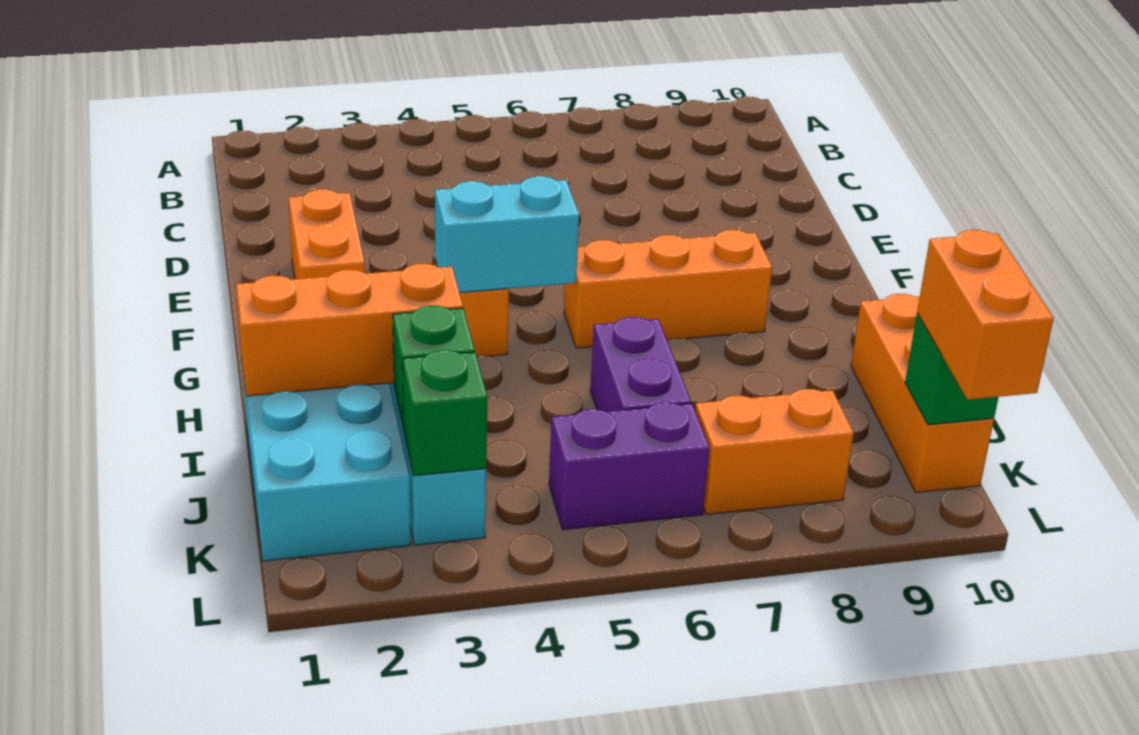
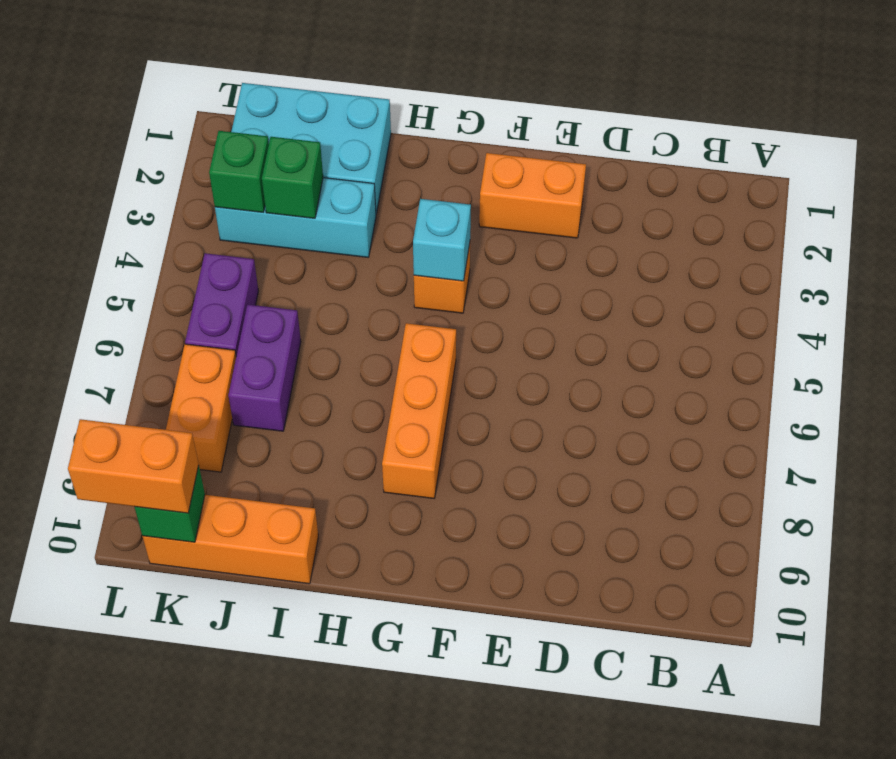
cyan brick G4:G5 level 2 -> cyan brick G4 level 2
orange brick I1:I3 level 2 -> none
purple brick I6:J6 level 1 -> purple brick J6:J7 level 1

